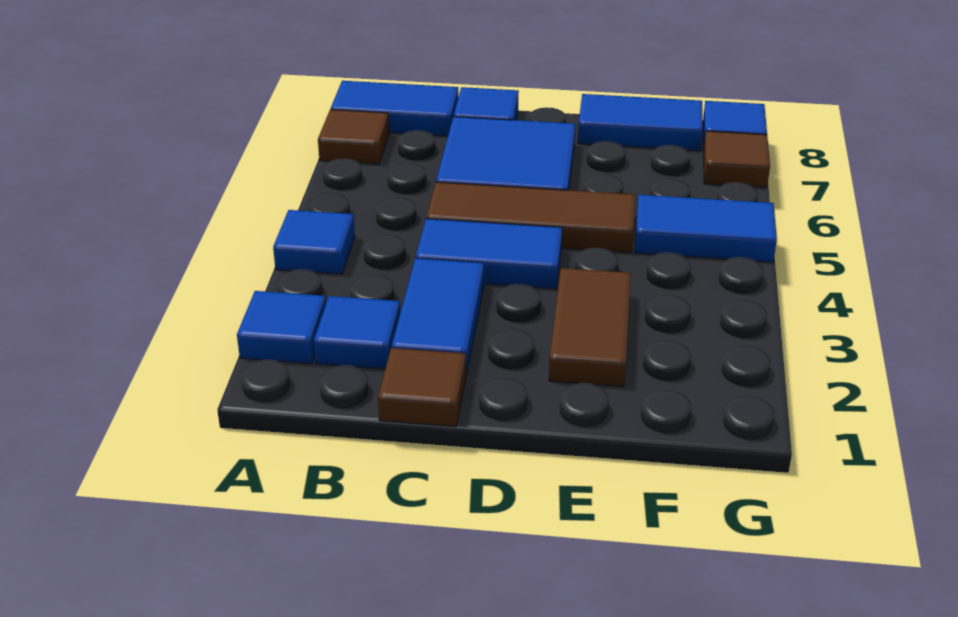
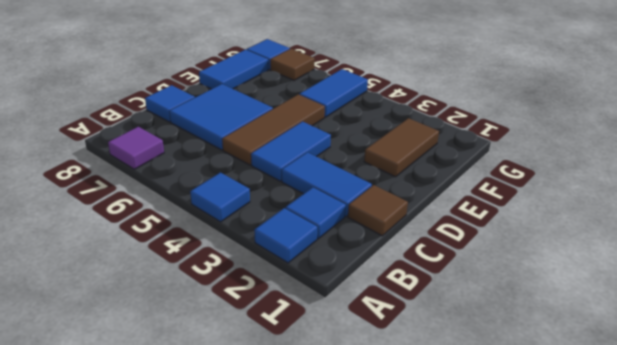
brown tile A7 level 1 -> purple tile A7 level 1
blue tile A8:B8 level 1 -> none
brown tile E2:E3 level 1 -> brown tile E2:F2 level 1

